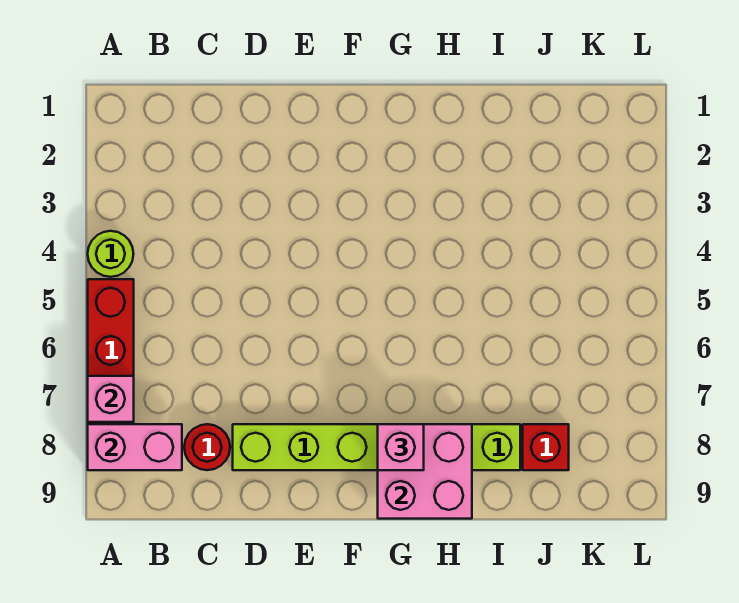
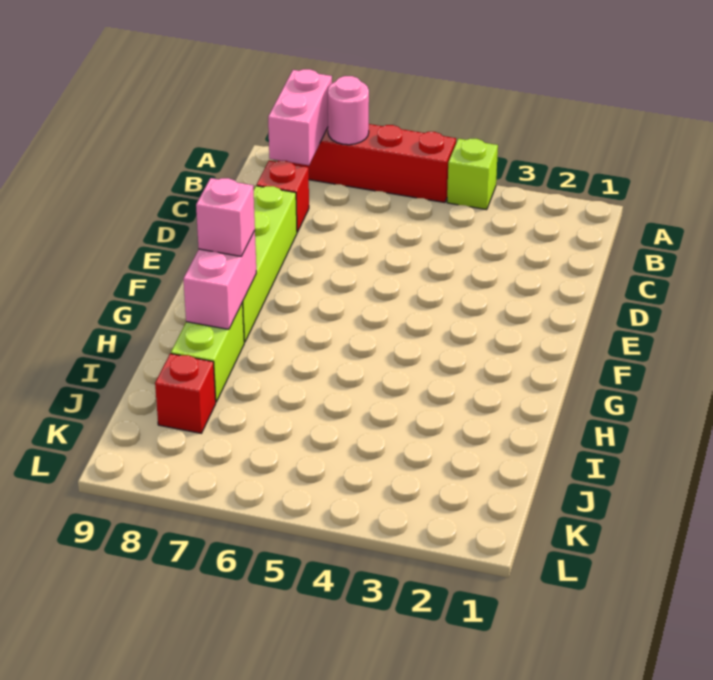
lime round brick A4 level 1 -> lime brick A4 level 1
pink brick A7 level 2 -> pink round brick A7 level 2
red round brick C8 level 1 -> red brick C8 level 1
pink brick G8:H9 level 2 -> pink brick G8:H8 level 2

